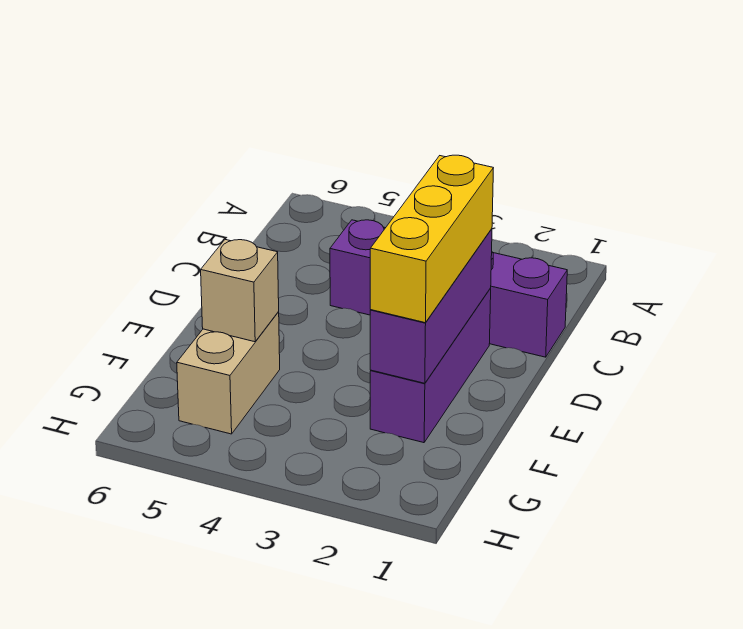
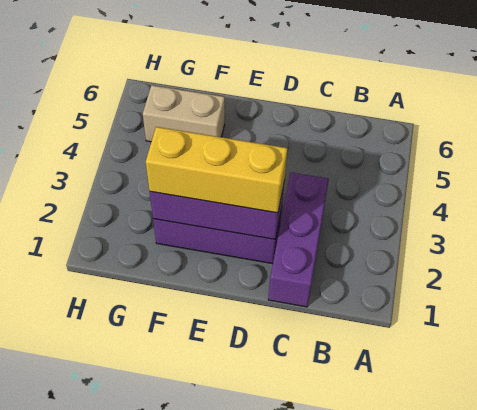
purple brick C1:C4 level 1 -> purple brick C1:C3 level 1
tan brick F5 level 2 -> none

